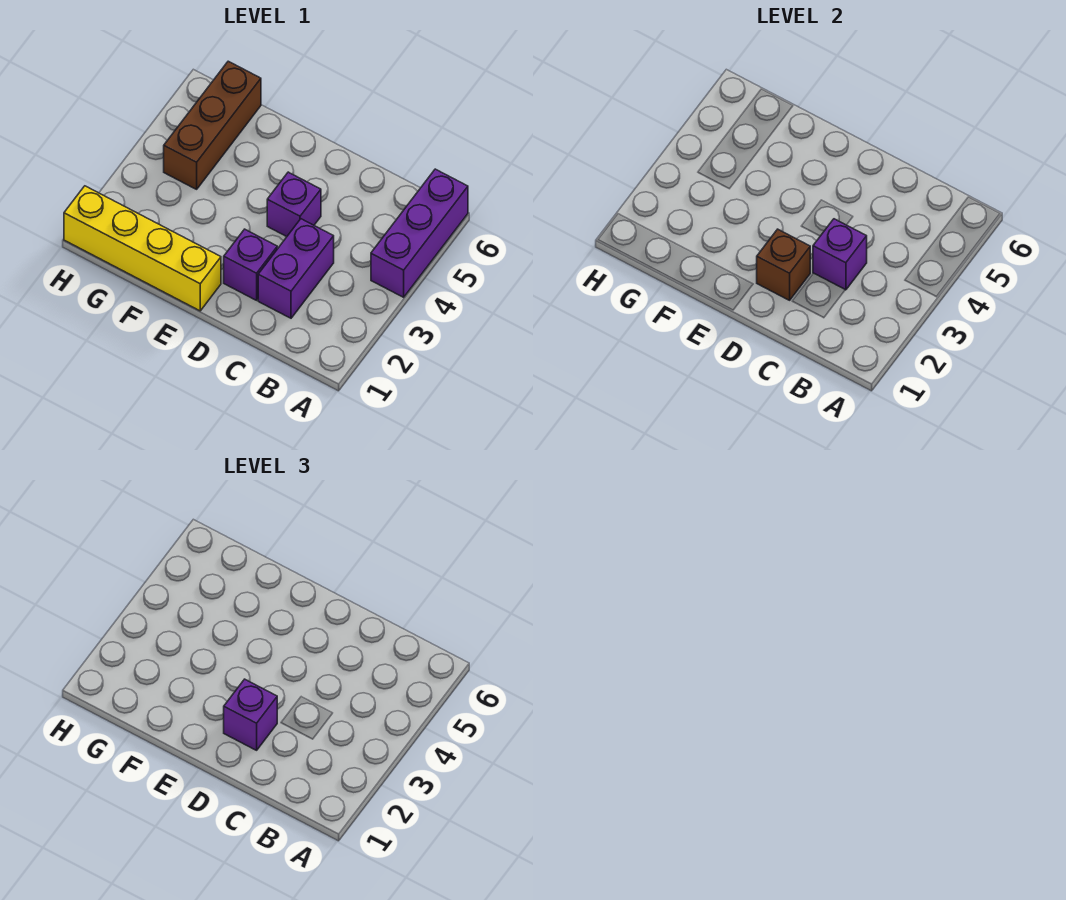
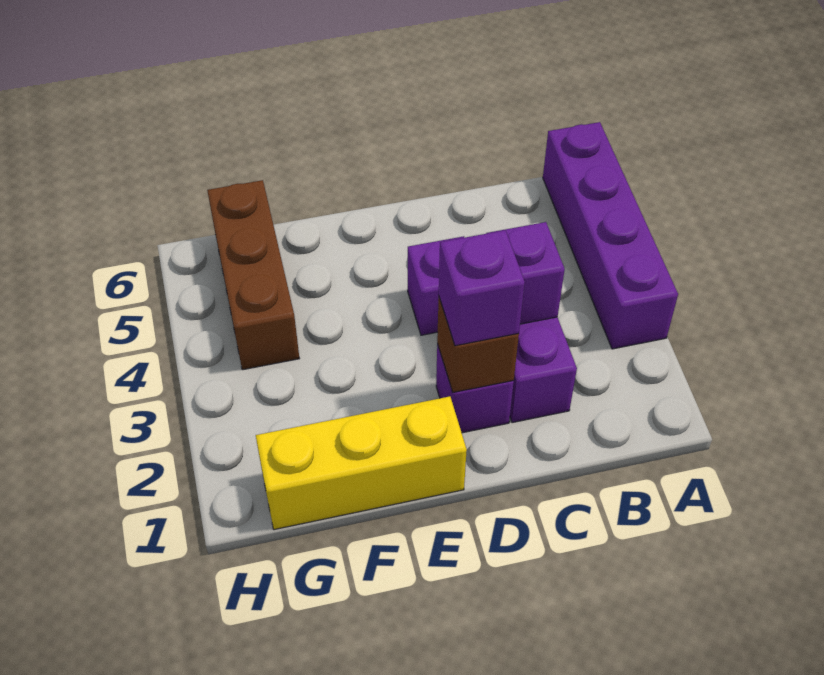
purple brick A4:A6 level 1 -> purple brick A3:A6 level 1
yellow brick E1:H1 level 1 -> yellow brick E1:G1 level 1

